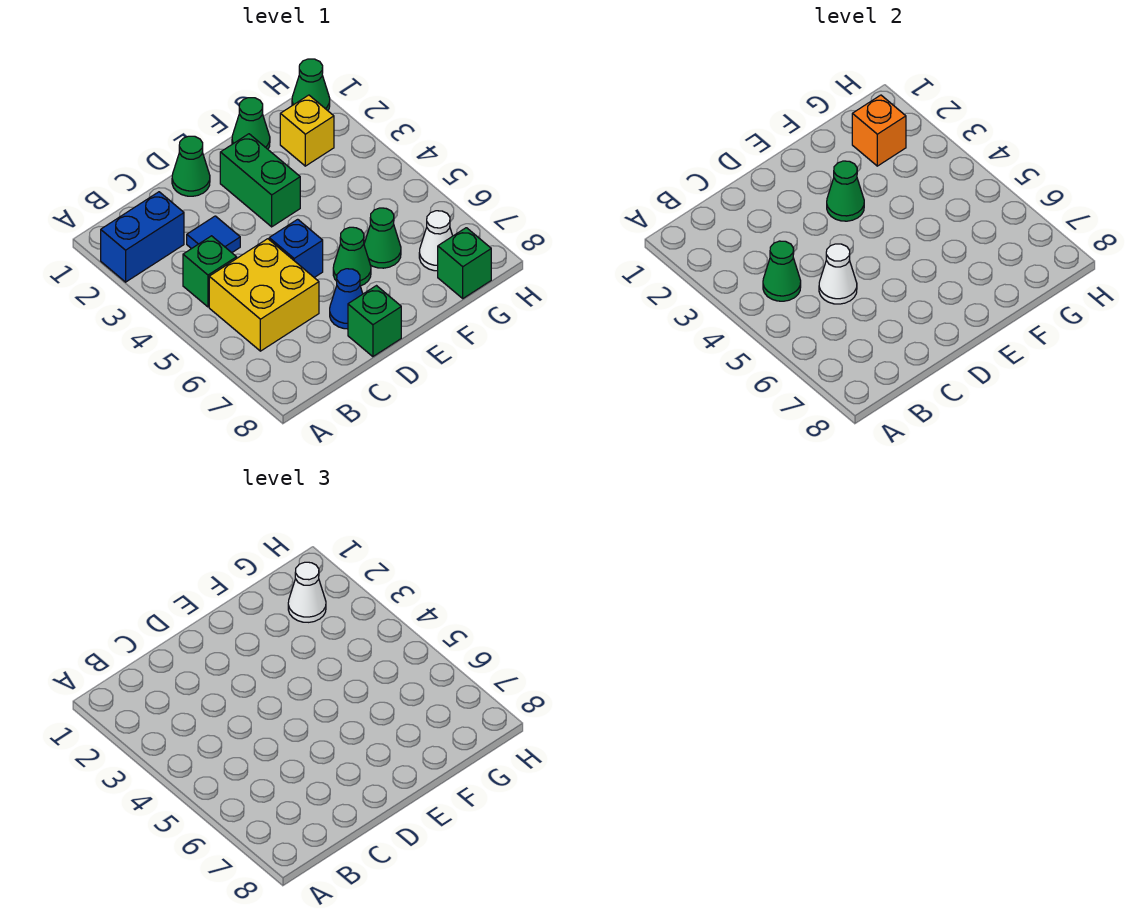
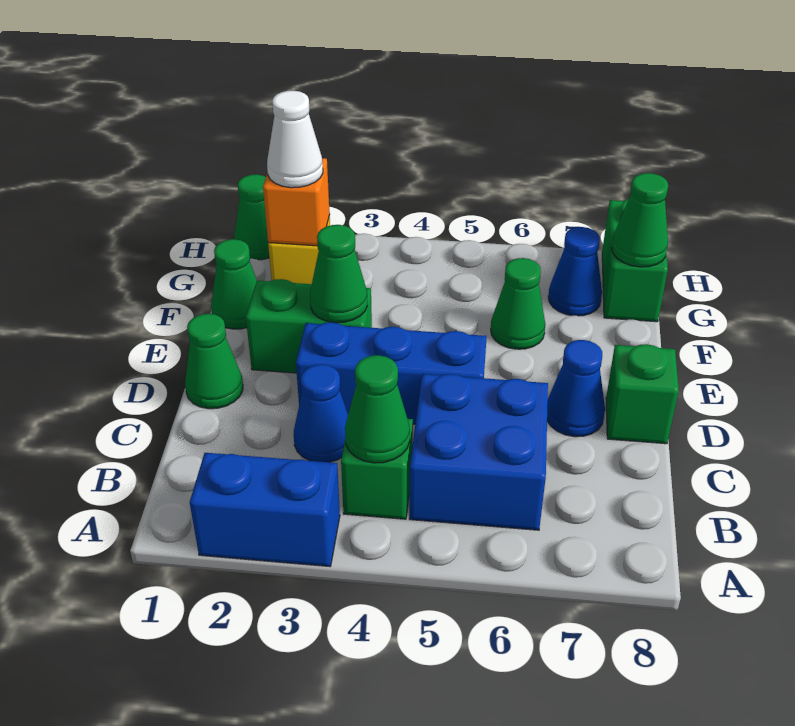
blue brick A2:B2 level 1 -> blue brick A2:A3 level 1
yellow brick B5:C6 level 1 -> blue brick B5:C6 level 1
blue tile C3 level 1 -> blue cone C3 level 1
white cone C5 level 2 -> none
blue brick D5 level 1 -> blue brick D3:D5 level 1
green cone E6 level 1 -> green cone G8 level 2
white cone G7 level 1 -> blue cone G7 level 1
green brick G8 level 1 -> green brick G8:H8 level 1

